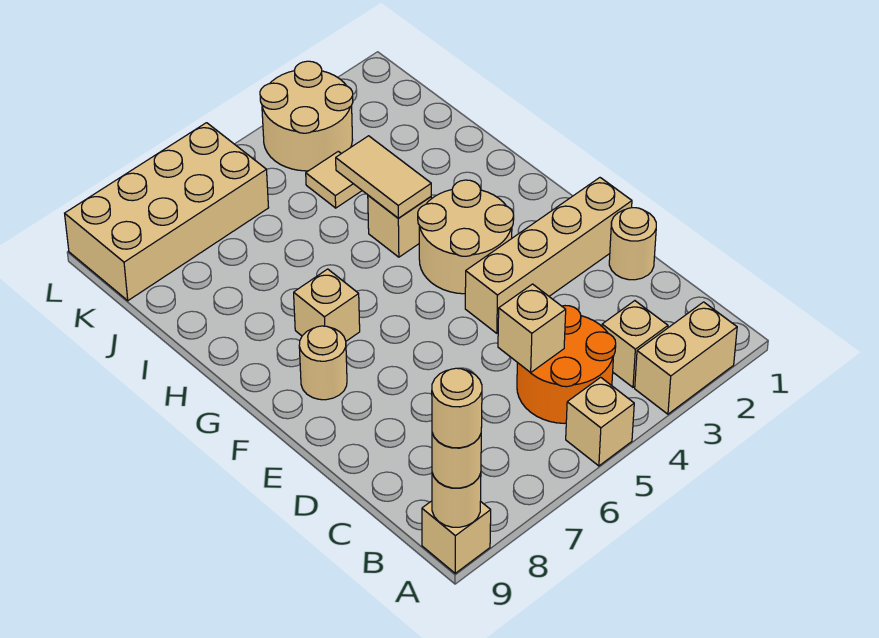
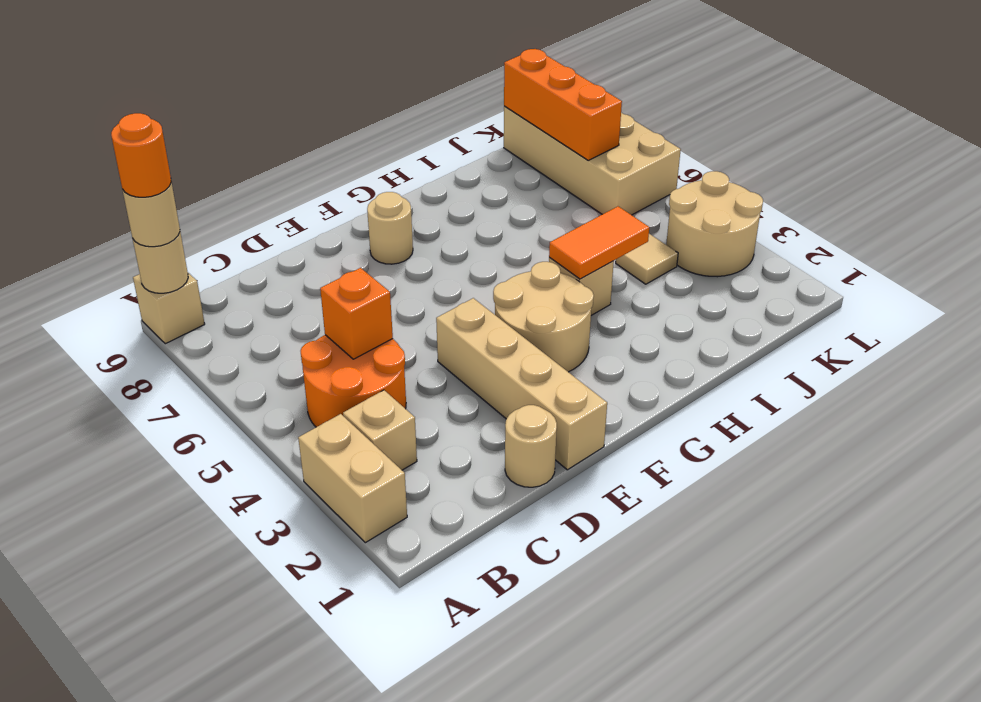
tan brick A5 level 1 -> none
tan round brick A9 level 4 -> orange round brick A9 level 4
tan brick C5 level 2 -> orange brick C5 level 2
tan brick G7 level 1 -> none
tan tile H4:I4 level 2 -> orange tile H4:I4 level 2
none -> orange brick K7:K9 level 2

